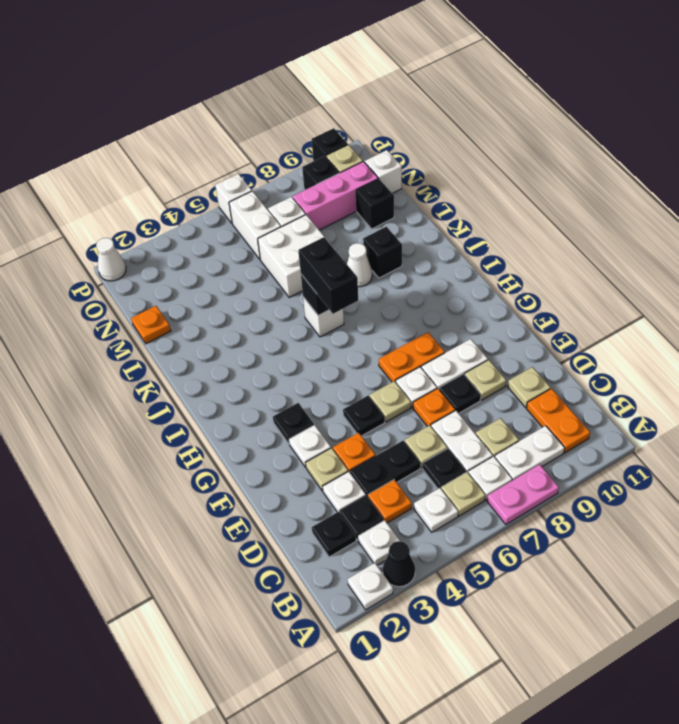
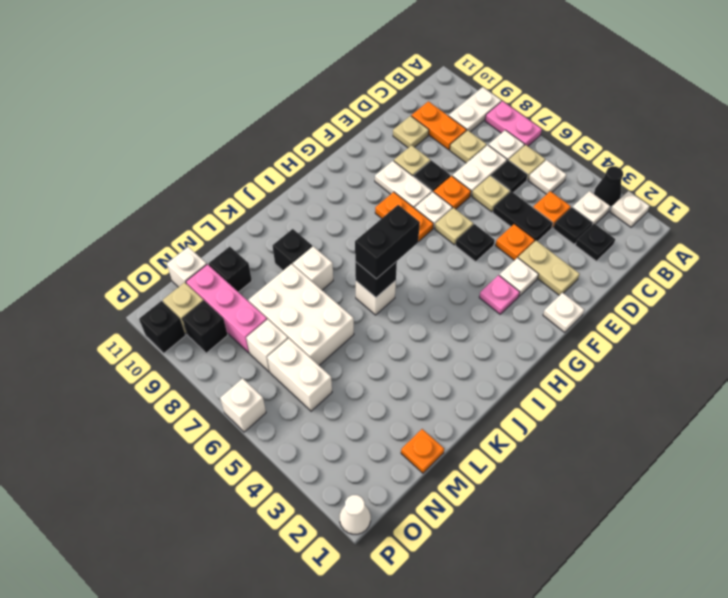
white plate B8:B9 level 1 -> white plate A9:B9 level 1
orange plate B10:C10 level 1 -> orange plate C9:C10 level 1
white plate D3 level 1 -> white plate F1 level 1
tan plate E3 level 1 -> tan plate E2:E3 level 1
black plate G3 level 1 -> pink plate G3 level 1
white cone K8 level 1 -> white brick K8 level 1
white brick L6:M7 level 1 -> white brick L6:M8 level 1
white brick N6:O6 level 1 -> white brick N5:N6 level 1

